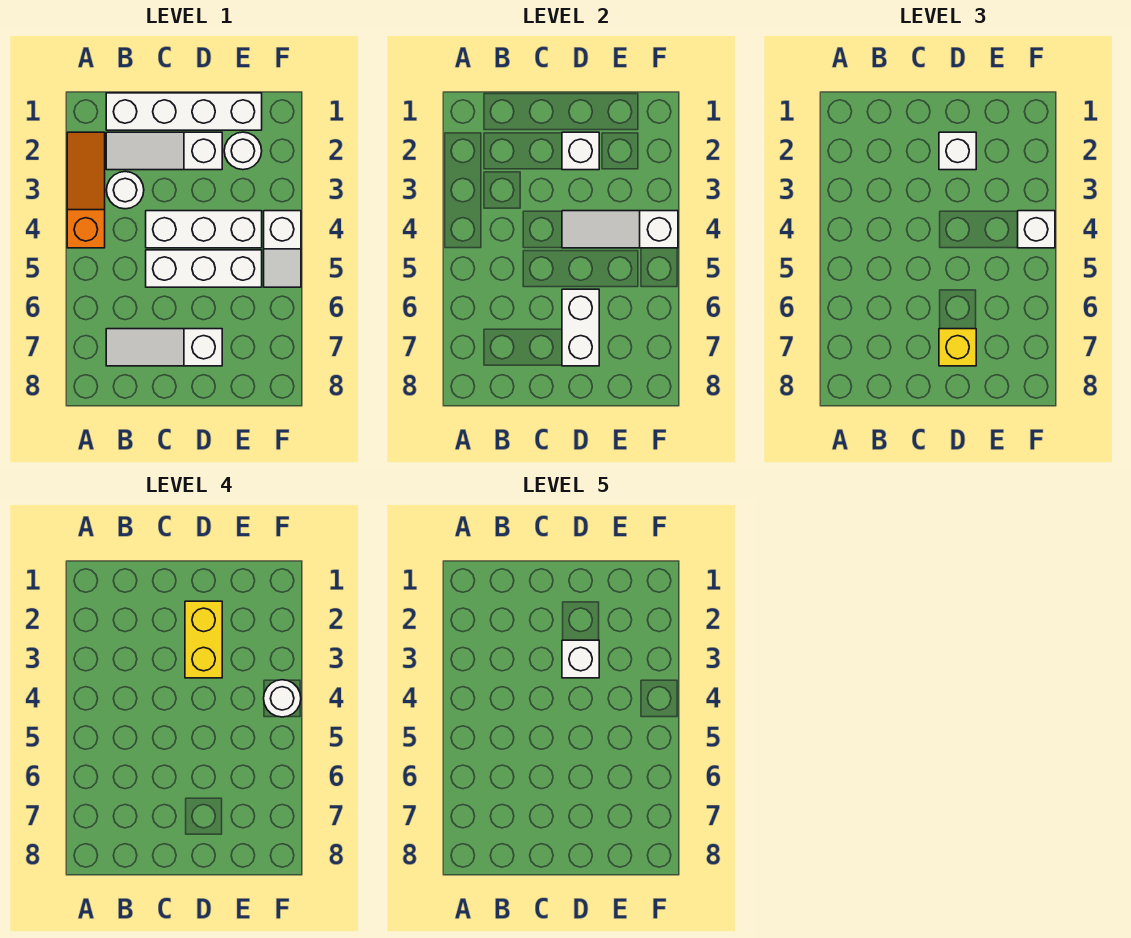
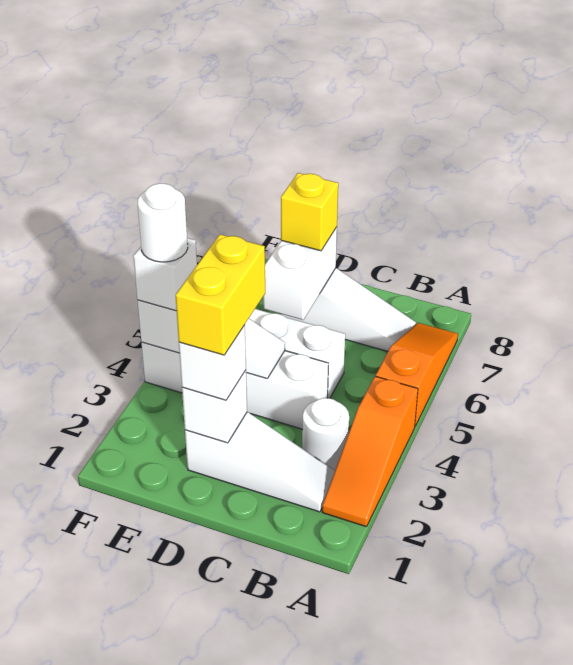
none -> orange slope A5:A7 level 1 top 5
white brick B1:E1 level 1 -> none
white brick D3 level 5 -> none
white round brick E2 level 1 -> none

